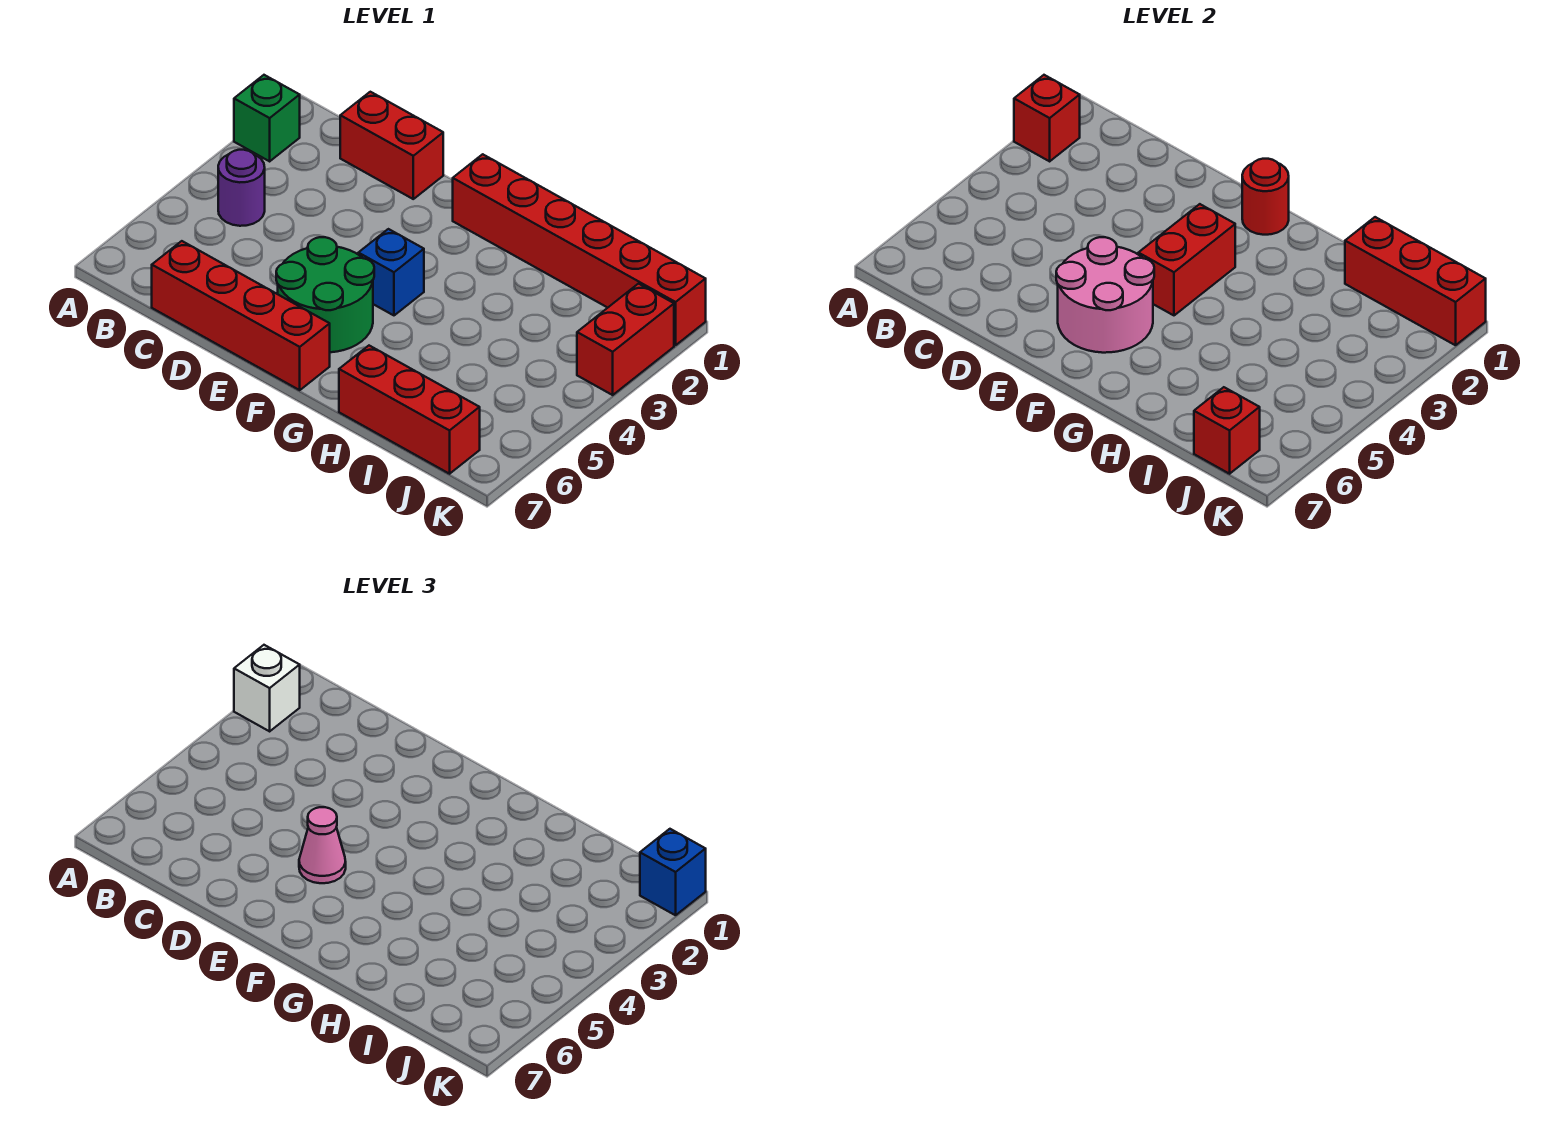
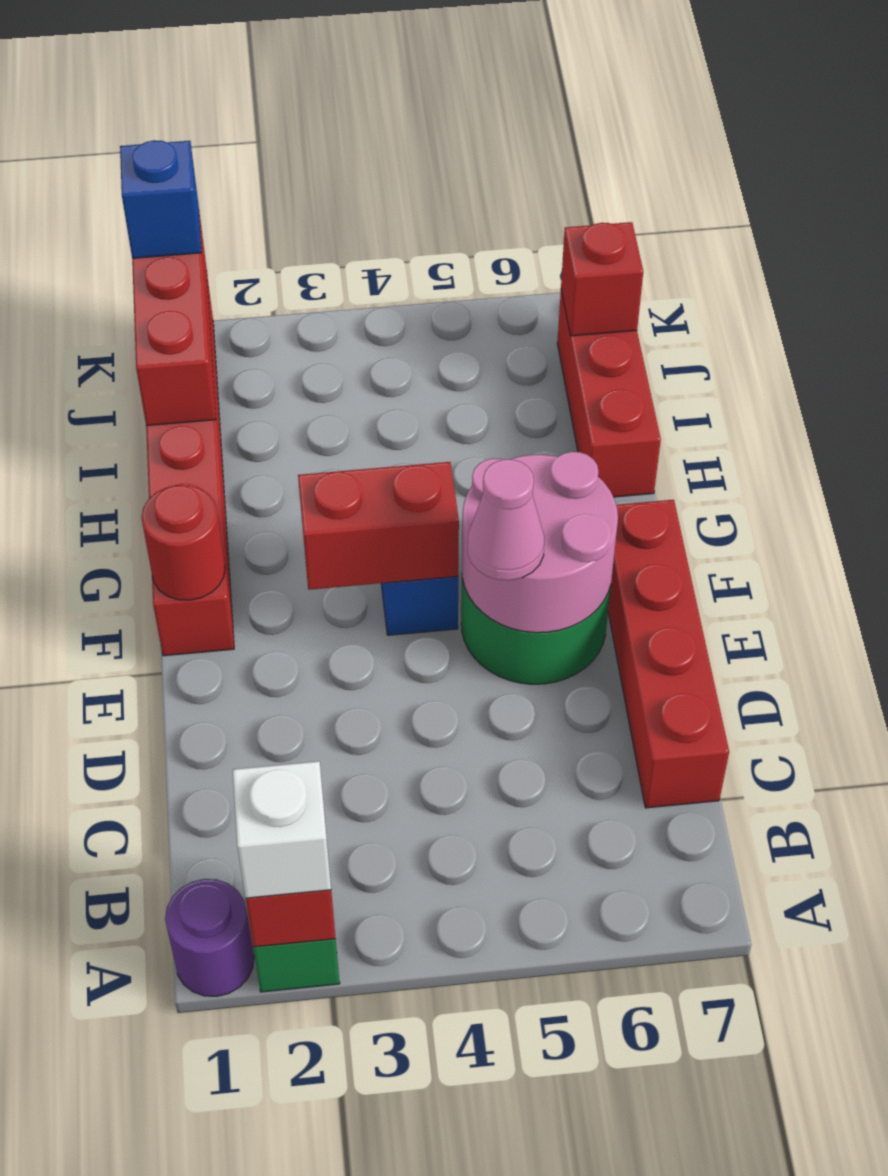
purple round brick B4 level 1 -> purple round brick A1 level 1
red brick C1:D1 level 1 -> none
red brick K2:K3 level 1 -> none

